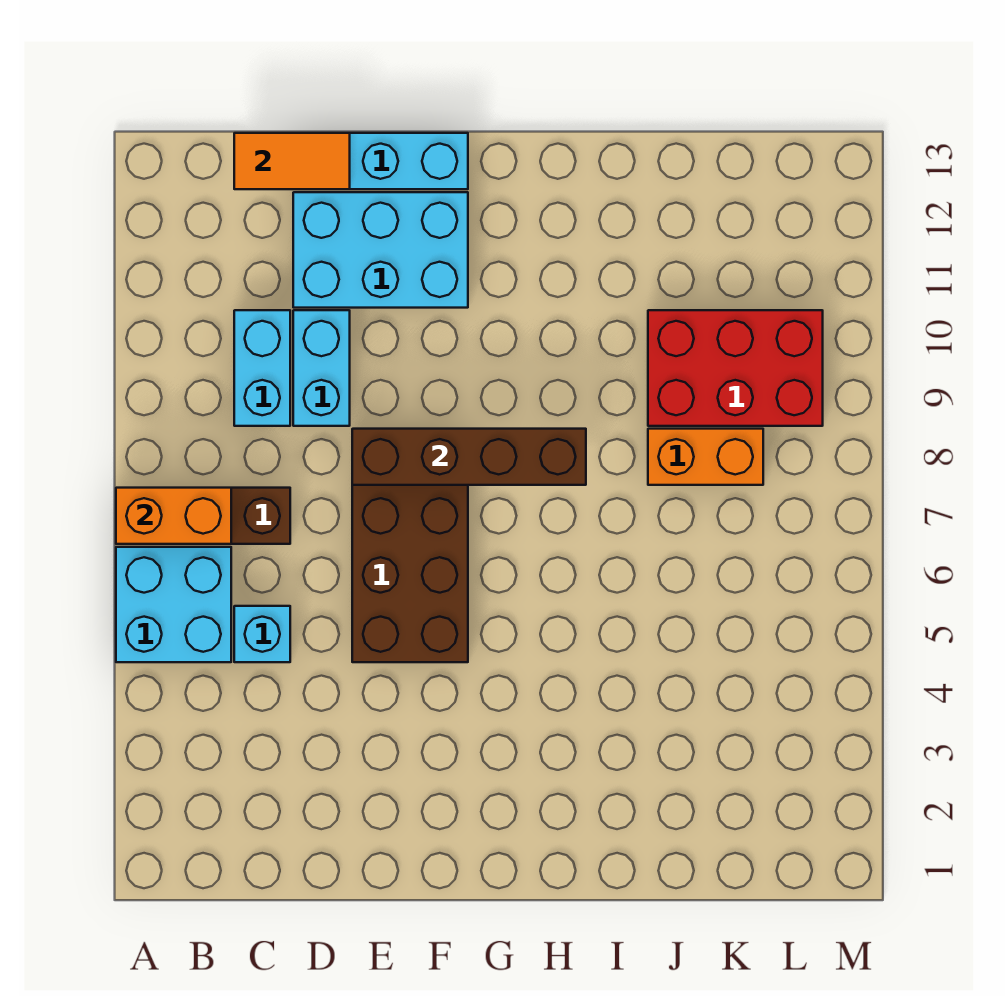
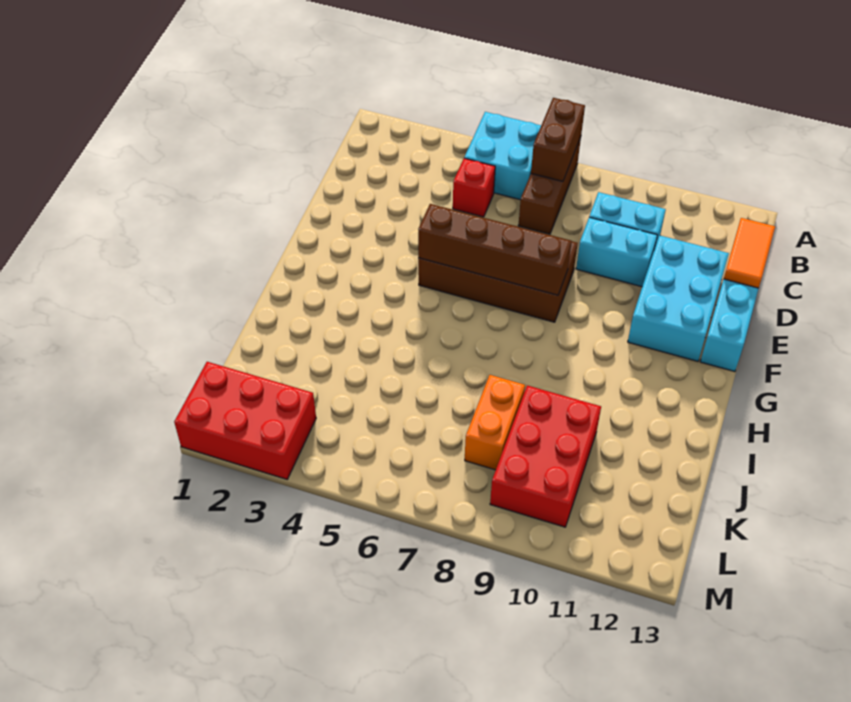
orange brick A7:B7 level 2 -> brown brick A7:B7 level 2
cyan brick C5 level 1 -> red brick C5 level 1
brown brick E8:H8 level 2 -> brown brick F5:F8 level 2
none -> red brick L1:M3 level 1

